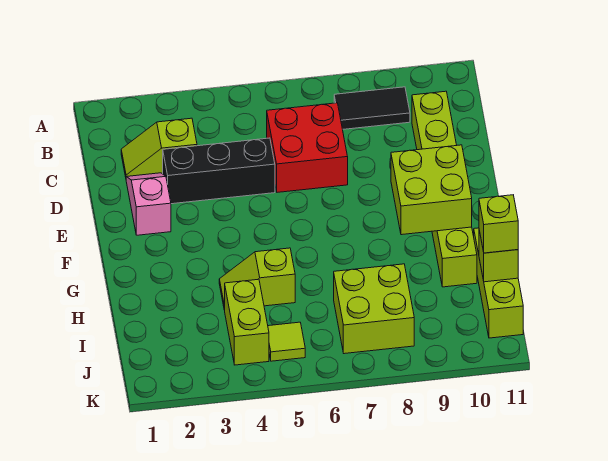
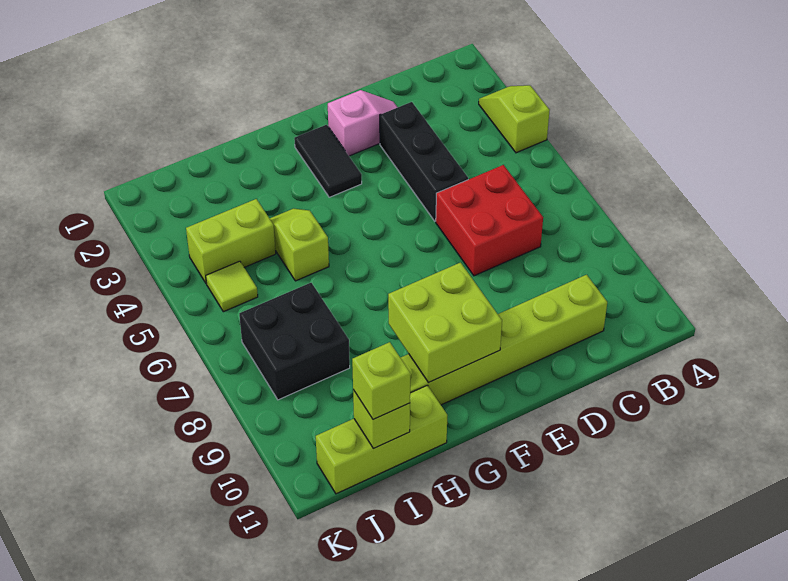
black tile B8:B9 level 1 -> black tile F2:F3 level 1
lime slope C2:C3 level 1 top 3 -> lime slope A3:A4 level 1 top 4
lime brick I7:J8 level 1 -> black brick I7:J8 level 1

